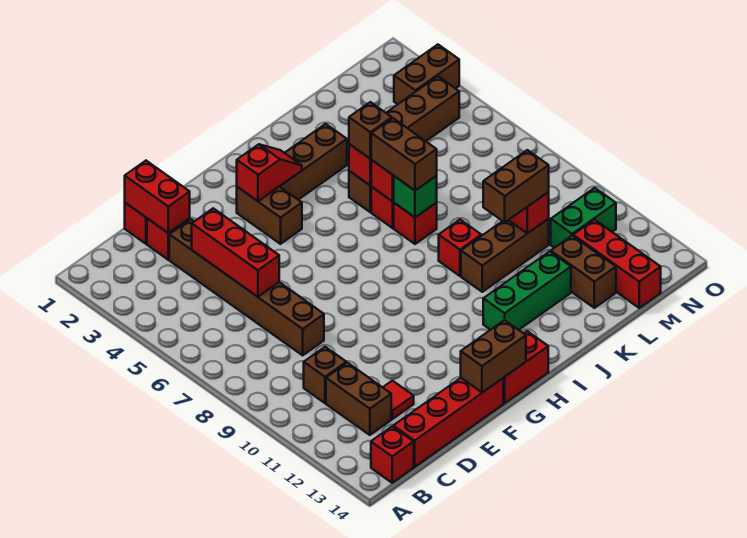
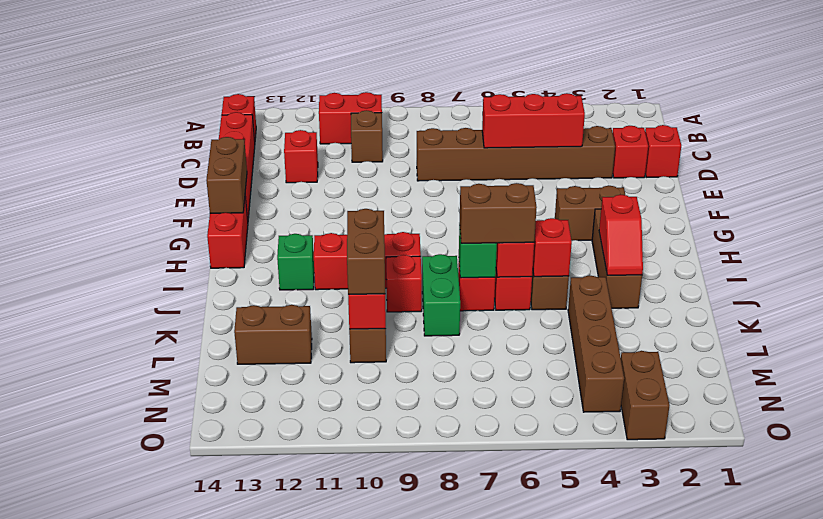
brown brick C11:C12 level 1 -> none
red brick D1:D2 level 2 -> red brick B10:B11 level 1
red tile D12 level 1 -> red brick D12 level 1
red slope G3:H3 level 2 top G -> red slope I3:J3 level 2 top I
green brick I12:K12 level 1 -> green brick I12 level 1
brown brick J5 level 3 -> none
green brick M11:N11 level 1 -> green brick J8:K8 level 1
red brick M12:M14 level 1 -> red brick I9:I11 level 1

